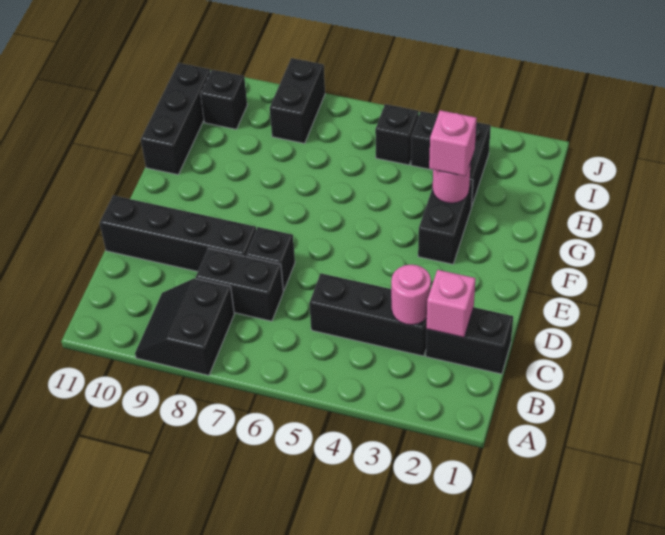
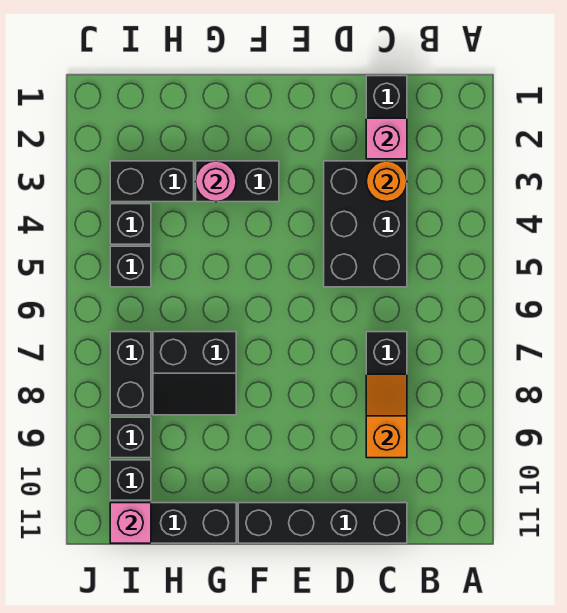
black slope A8:B9 level 1 top 8 -> black slope G7:H8 level 1 top 7
black brick C3:C5 level 1 -> black brick C3:D5 level 1
pink round brick C3 level 2 -> orange round brick C3 level 2
none -> orange slope C8:C9 level 2 top 9
black brick D7 level 1 -> black brick I9 level 1
black brick D8:D11 level 1 -> black brick C11:F11 level 1
pink brick G3 level 3 -> pink brick I11 level 2
black brick I8:J8 level 1 -> black brick I7:I8 level 1

